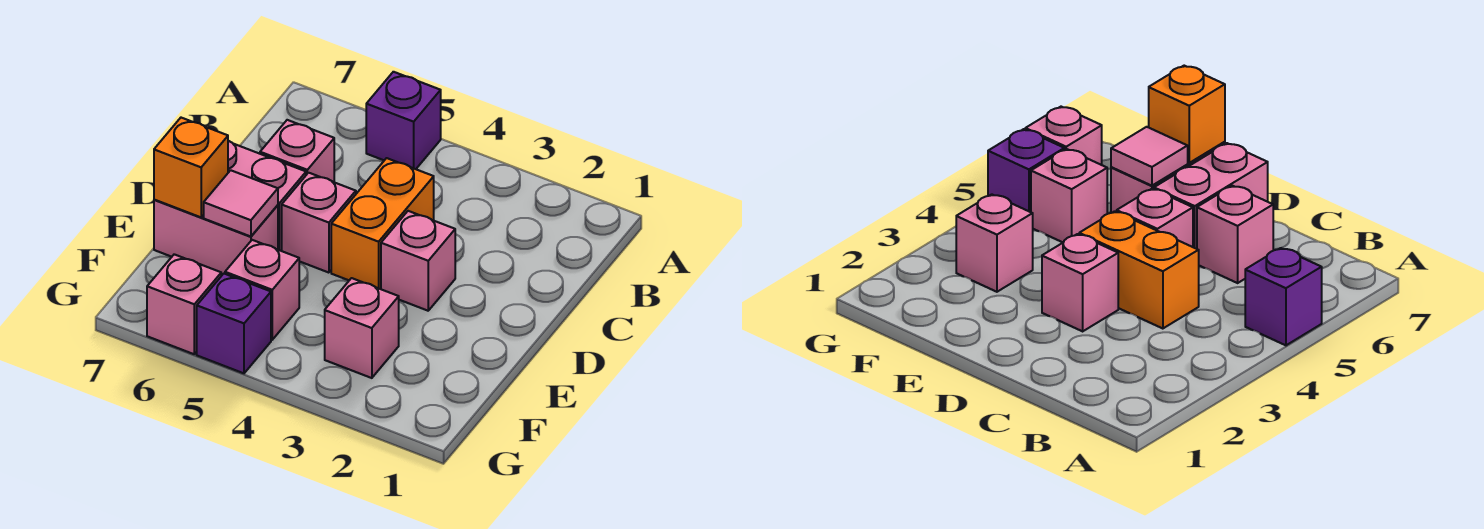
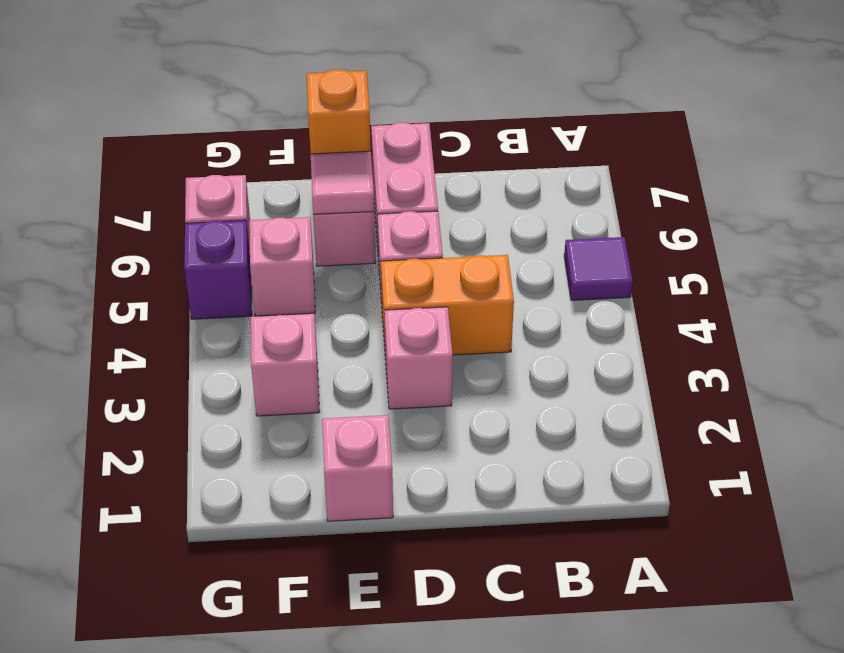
purple brick A5 level 1 -> purple tile A5 level 1
pink brick C6 level 1 -> pink brick E1 level 1

